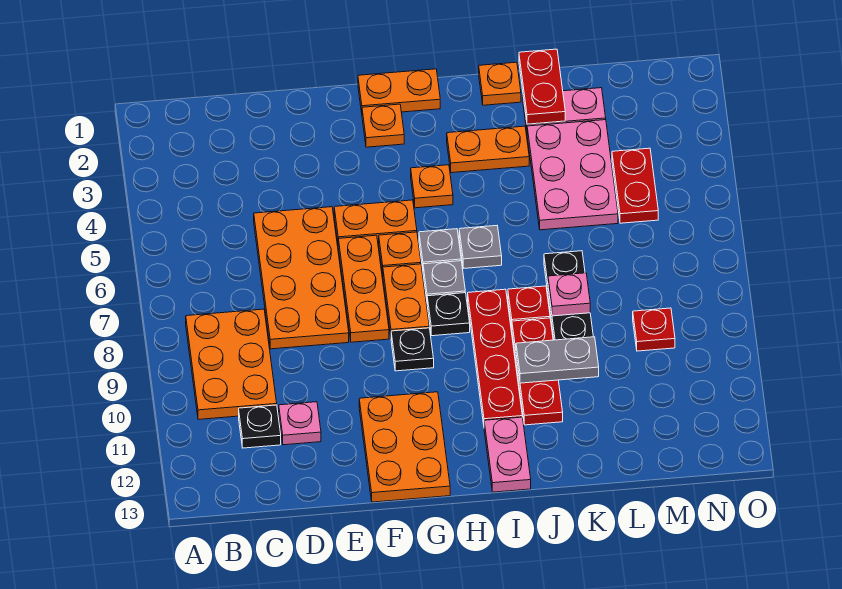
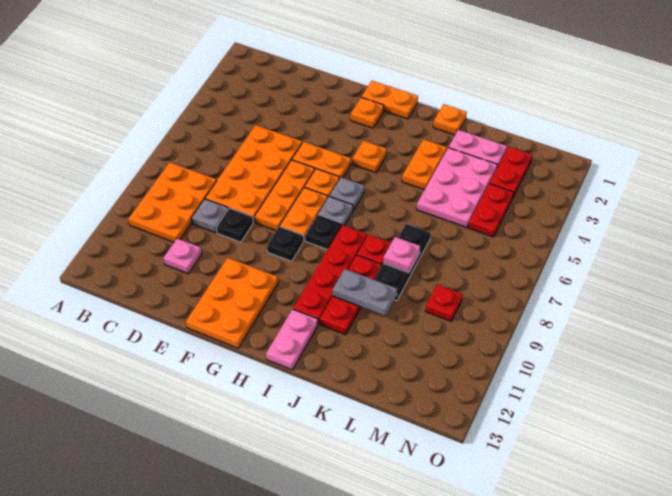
black plate C11 level 1 -> black plate E9 level 1
orange plate I3:J3 level 1 -> orange plate J3:J4 level 1
grey plate I6 level 1 -> grey plate D9 level 1
red plate K1:K2 level 2 -> red plate M2:M3 level 1

